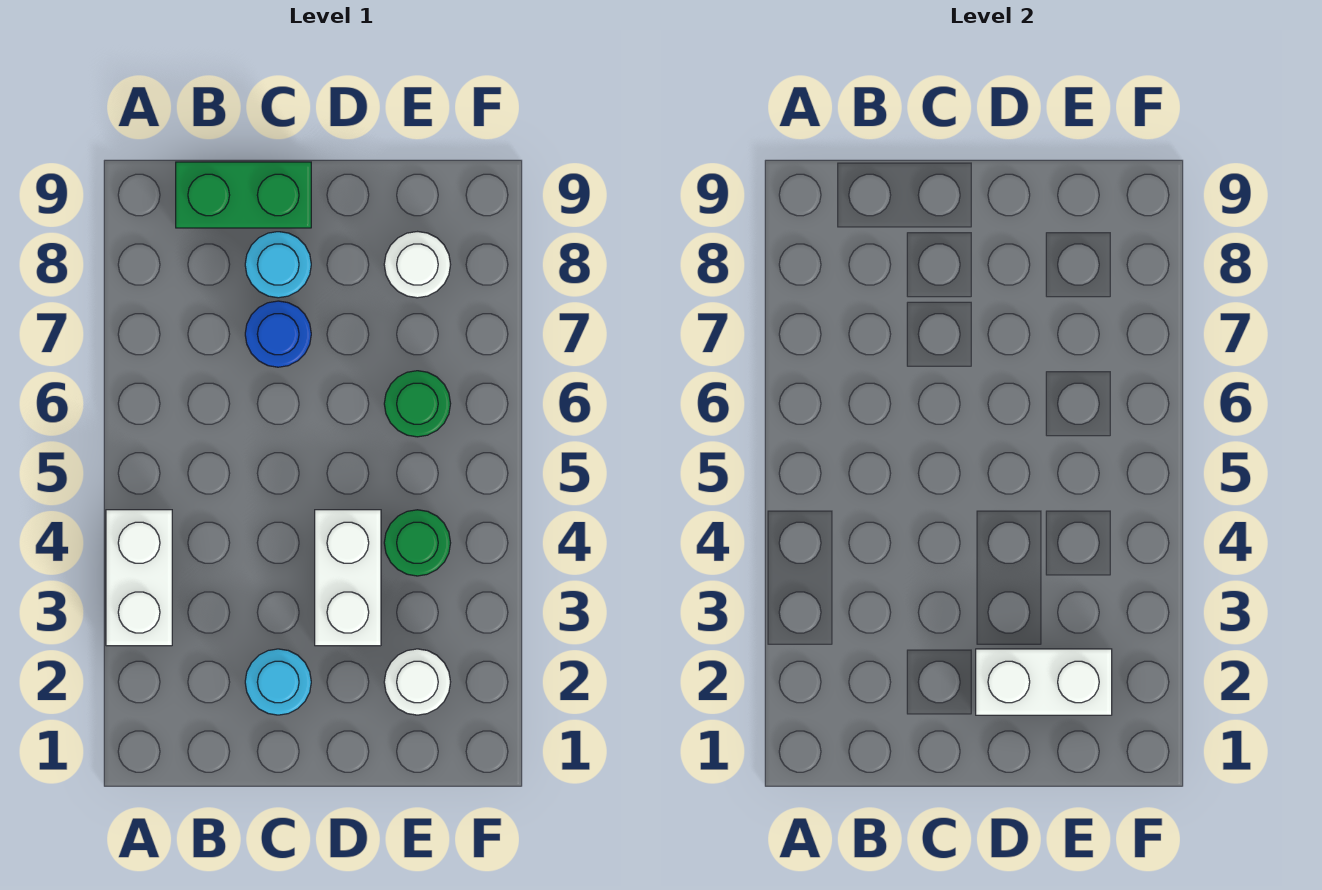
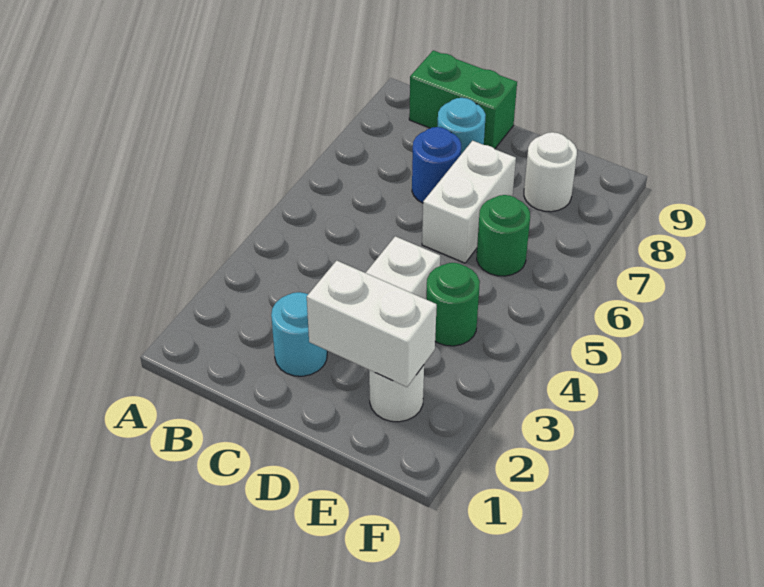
white brick A3:A4 level 1 -> white brick D6:D7 level 1

